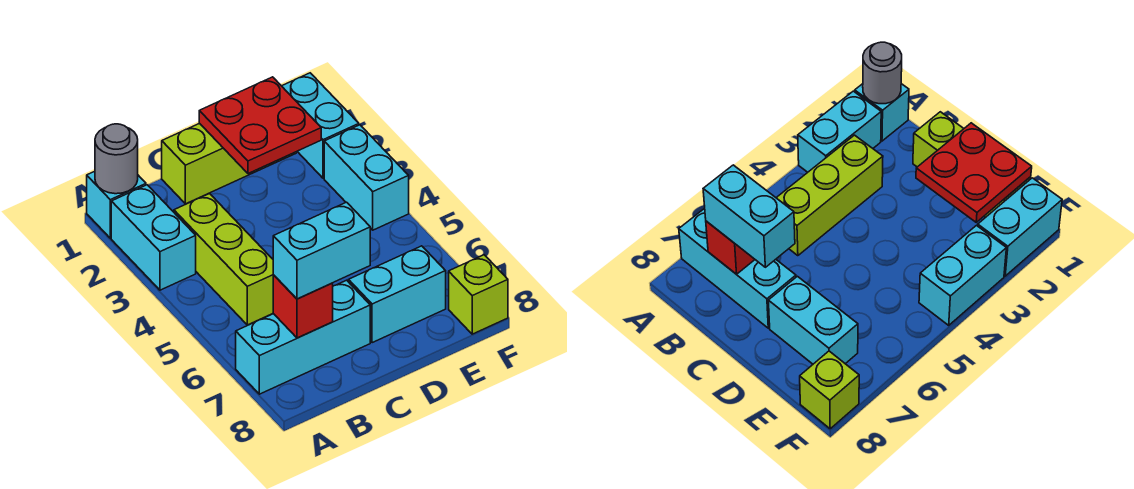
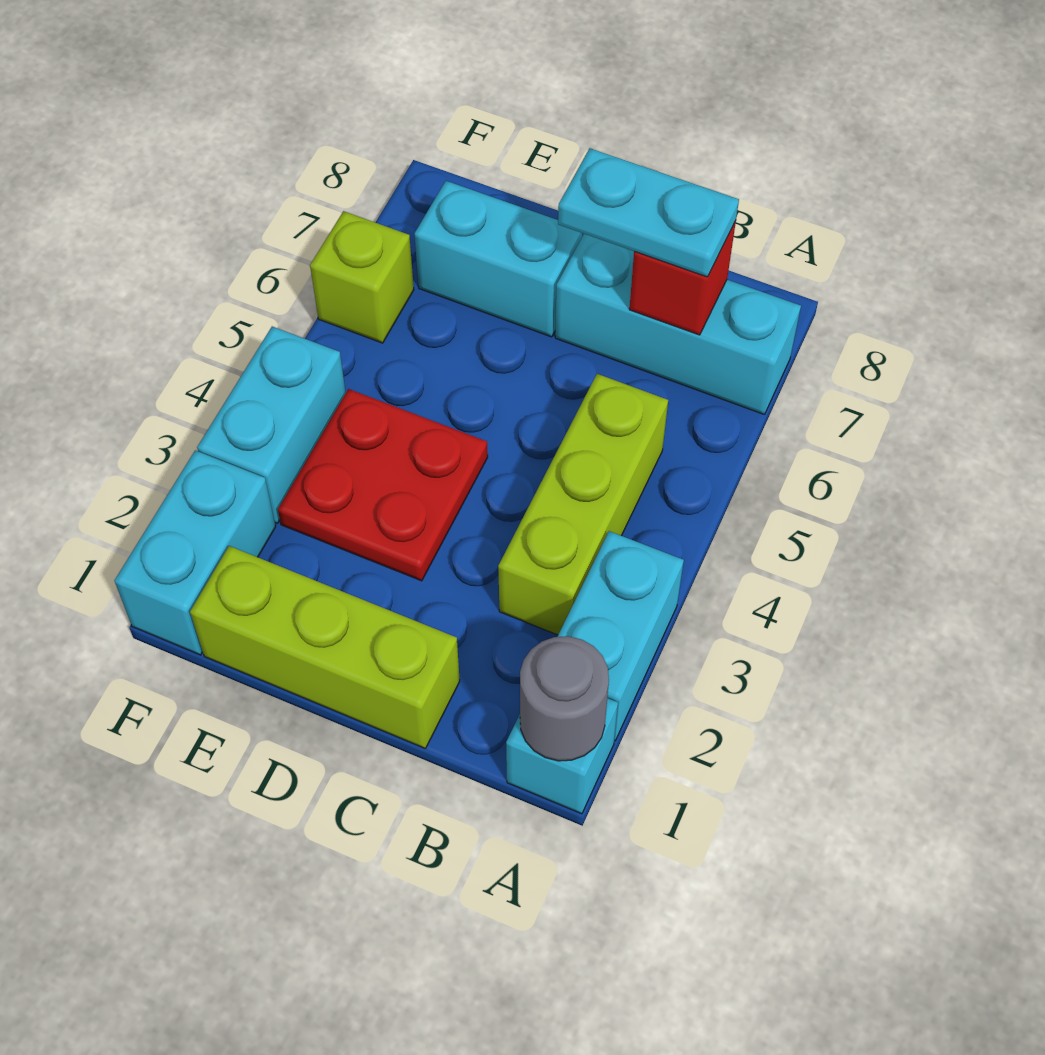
cyan brick B7:C7 level 3 -> cyan plate B7:C7 level 3
red plate D1:E2 level 2 -> red plate D3:E4 level 1
lime brick F8 level 1 -> lime brick F6 level 1

